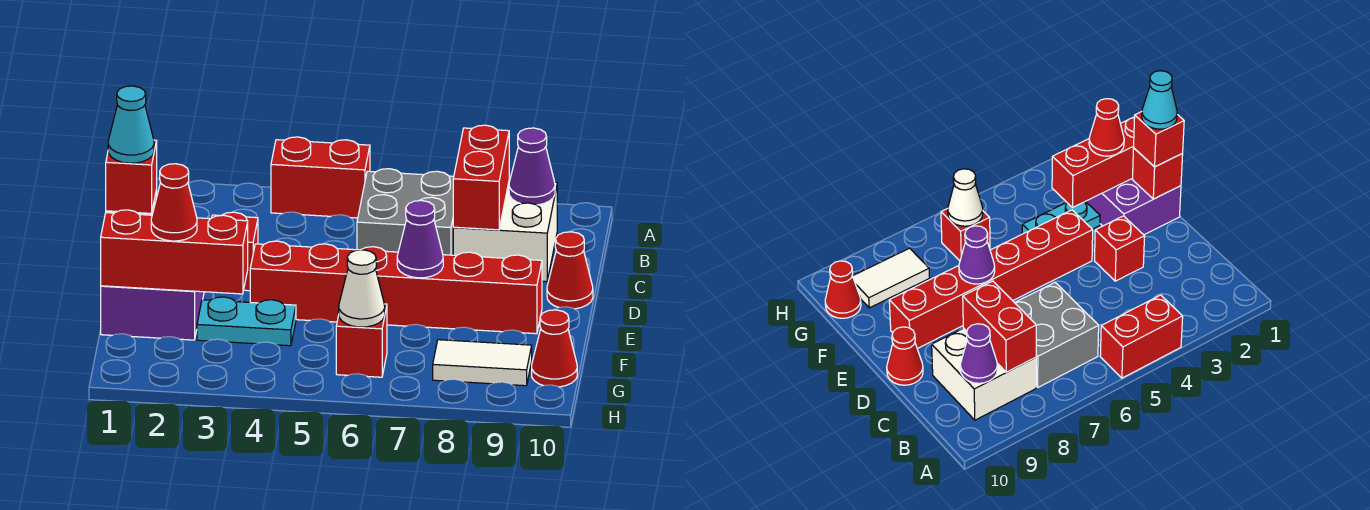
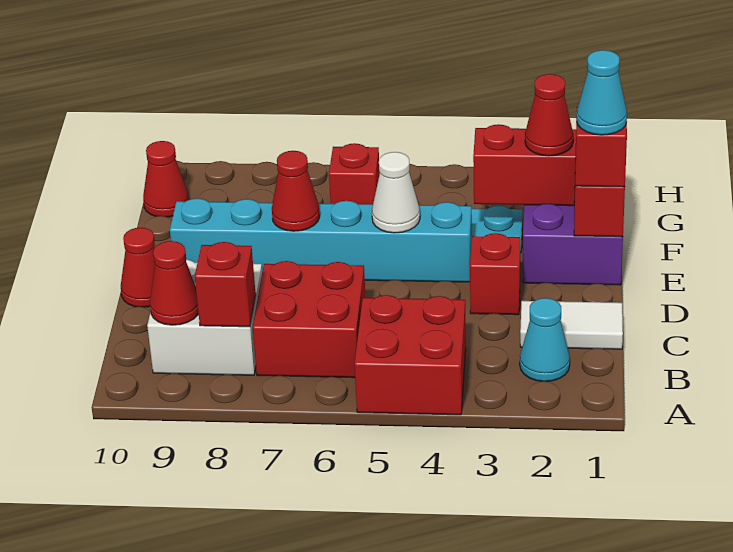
red brick A4:A5 level 1 -> red brick A4:B5 level 1
none -> cyan cone B2 level 1
grey brick B6:C7 level 1 -> red brick B6:C7 level 1
red brick B8:C8 level 2 -> red brick B8 level 2
purple cone B9 level 2 -> red cone B9 level 2
red brick E4:E9 level 1 -> cyan brick E4:E9 level 1
purple cone E7 level 2 -> red cone E7 level 2
white cone G6 level 2 -> white cone E5 level 2
white tile G8:G9 level 1 -> white tile C1:C2 level 1

